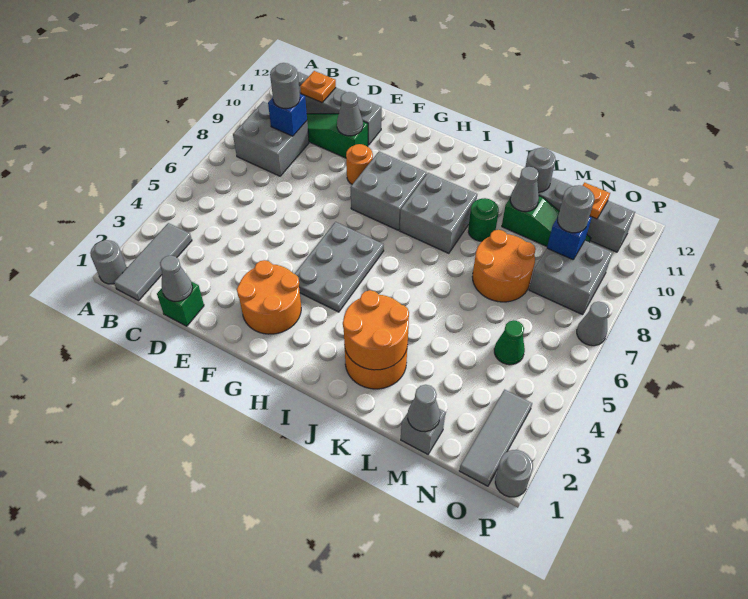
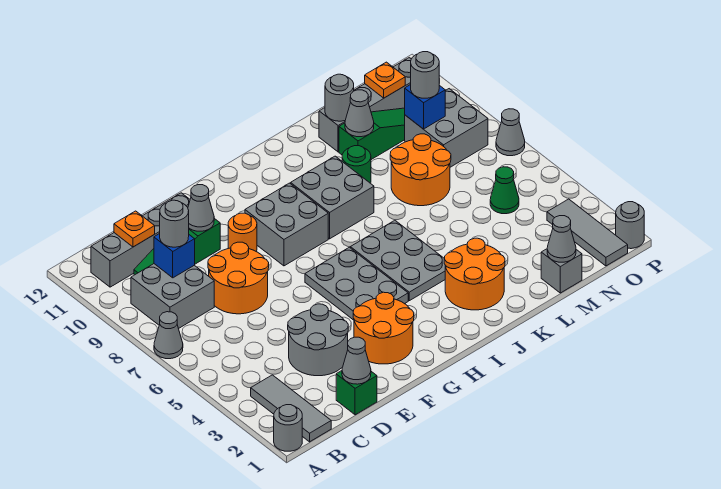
none -> grey cone A7 level 1
none -> grey round brick D3:E4 level 1
none -> grey plate I4:J6 level 1
orange round brick J2:K3 level 2 -> orange round brick D7:E8 level 1

